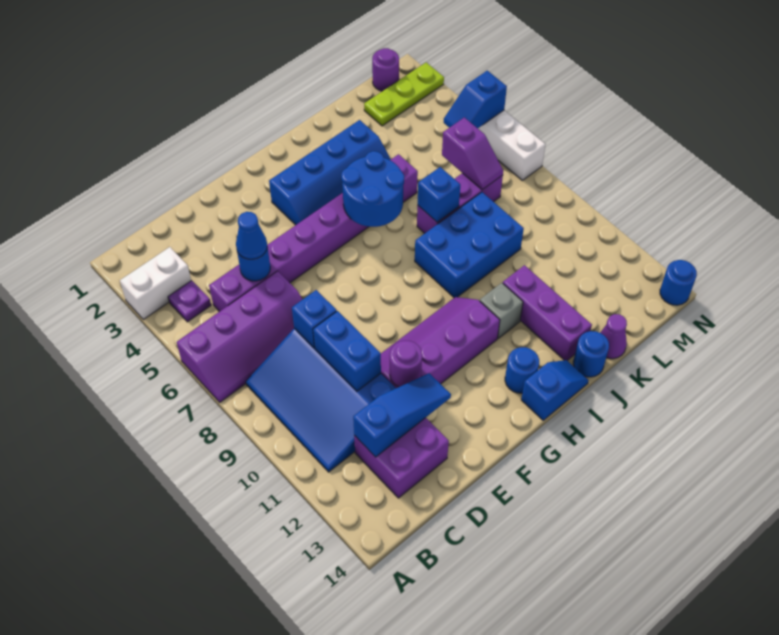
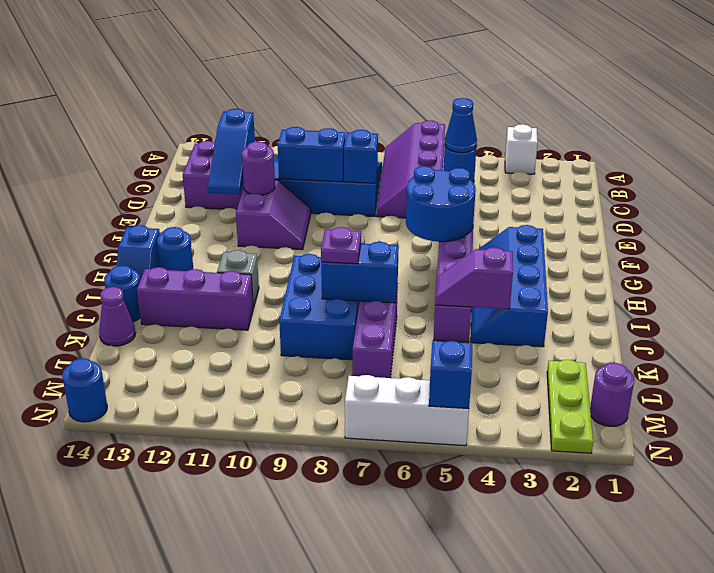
white brick A3:B3 level 1 -> white brick A3 level 1
purple plate B4 level 1 -> purple plate J8 level 3
purple slope E10:H11 level 1 top 11 -> purple slope E10:F11 level 1 top 11
blue round brick H5:I6 level 2 -> blue round brick F5:G6 level 2
blue brick J7 level 2 -> blue brick J7:J8 level 2
purple slope L6:L7 level 2 top 6 -> purple slope J4:J5 level 2 top 4

